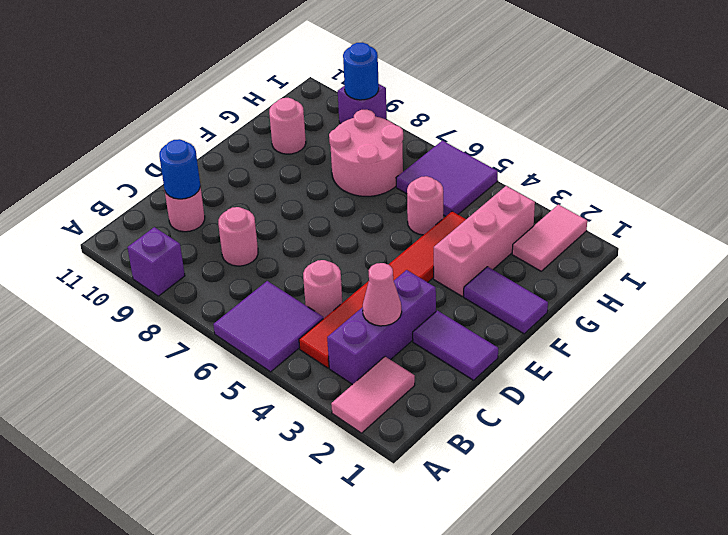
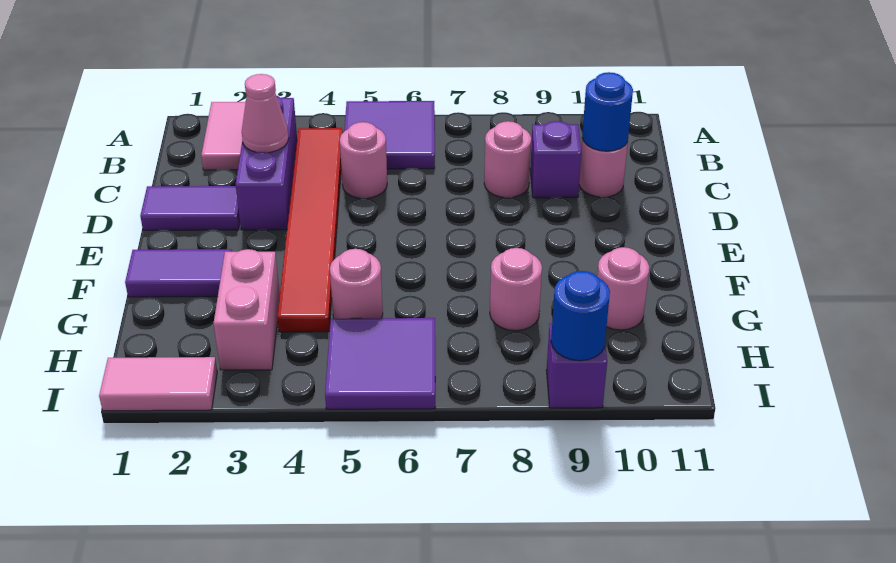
purple brick A9 level 1 -> purple brick C9 level 1
pink brick F3:H3 level 1 -> pink brick G3:H3 level 1
pink round brick G7:H8 level 1 -> pink round brick G8 level 1
pink tile H2:I2 level 1 -> pink tile I1:I2 level 1

